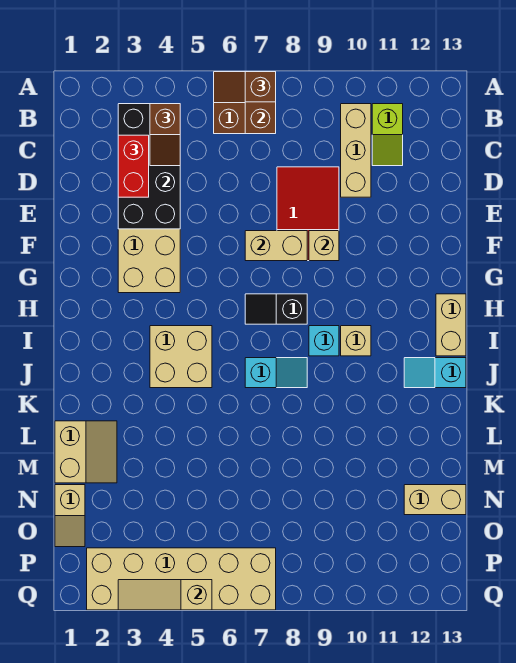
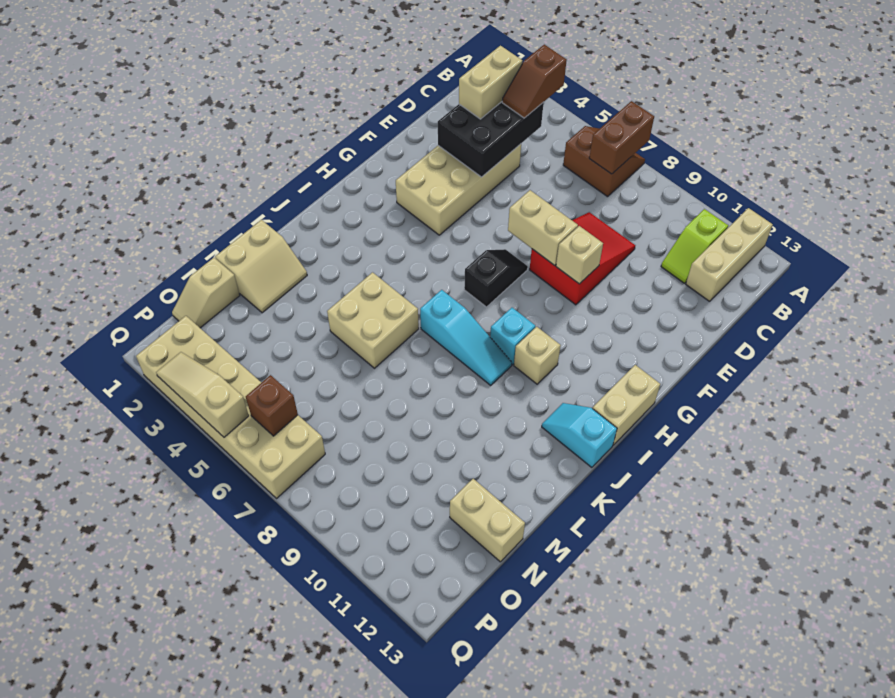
brown brick A7 level 3 -> brown brick P6 level 2
black brick B3:E4 level 2 -> black brick C3:E4 level 2
tan brick B10:D10 level 1 -> tan brick A12:C12 level 1
red brick C3:D3 level 3 -> tan brick C3:D3 level 3
black slope H7:H8 level 1 top 8 -> black slope G7:H7 level 1 top H
tan brick I4:J5 level 1 -> tan brick K5:L6 level 1
cyan slope J7:J8 level 1 top 7 -> cyan slope J7:J9 level 1 top 7

